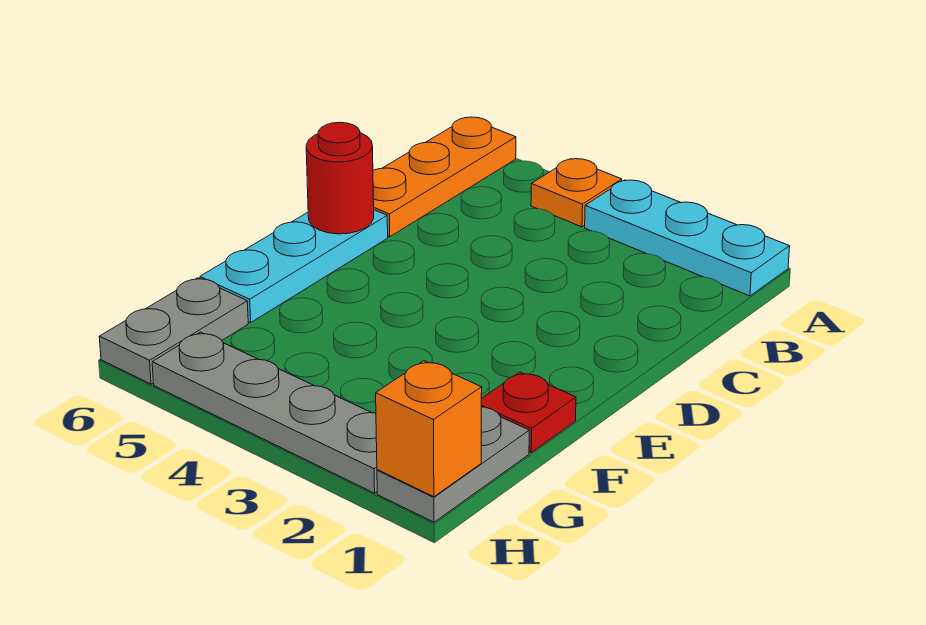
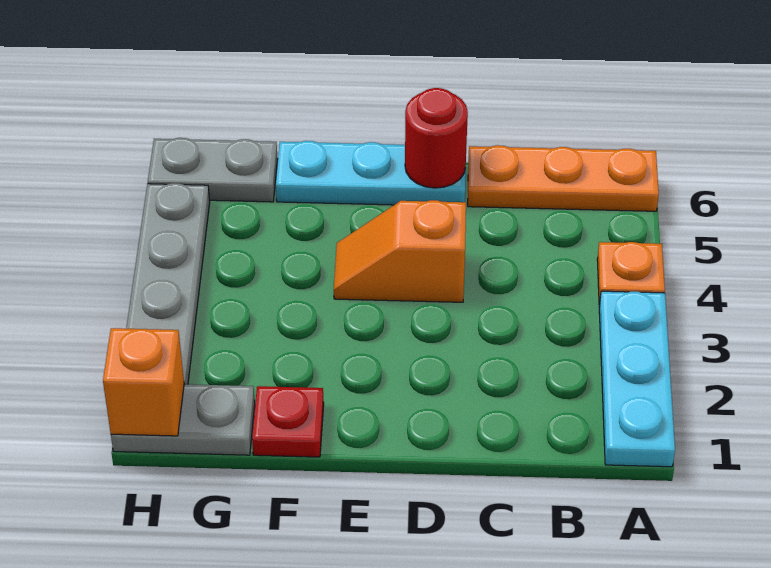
none -> orange slope D4:E4 level 1 top D

